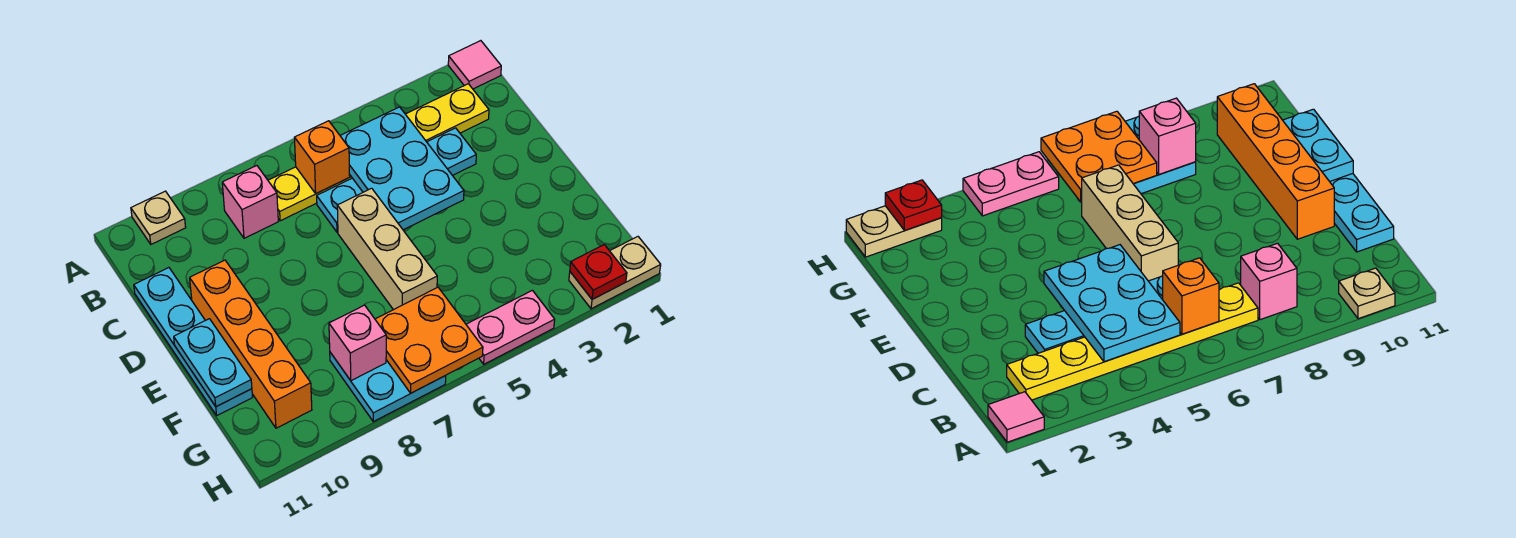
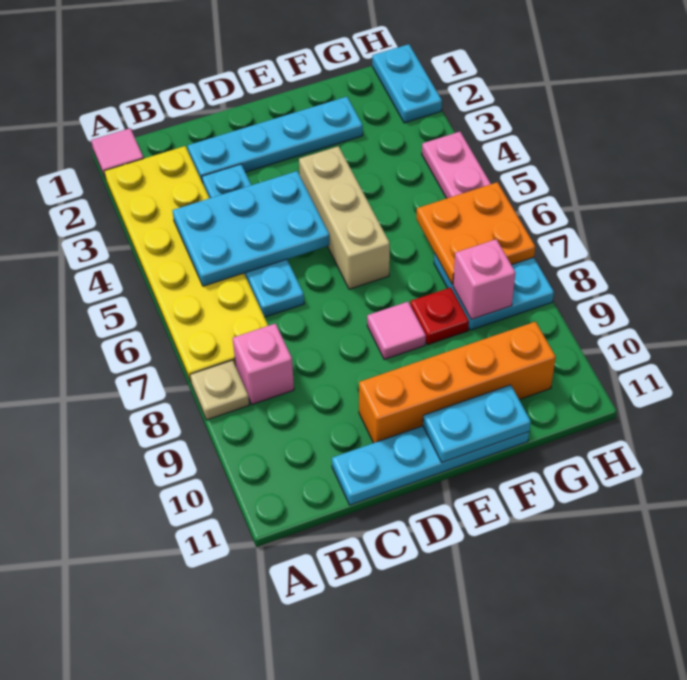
tan plate A10 level 1 -> tan plate A8 level 1
yellow plate B2:B7 level 1 -> yellow plate A2:B7 level 1
orange brick B6 level 2 -> none
none -> cyan plate C2:F2 level 1
tan brick D6:F6 level 1 -> tan brick E4:E6 level 1
none -> pink tile E8 level 1
tan plate H1:H2 level 1 -> cyan plate H1:H2 level 1
red plate H2 level 2 -> red plate F8 level 1

